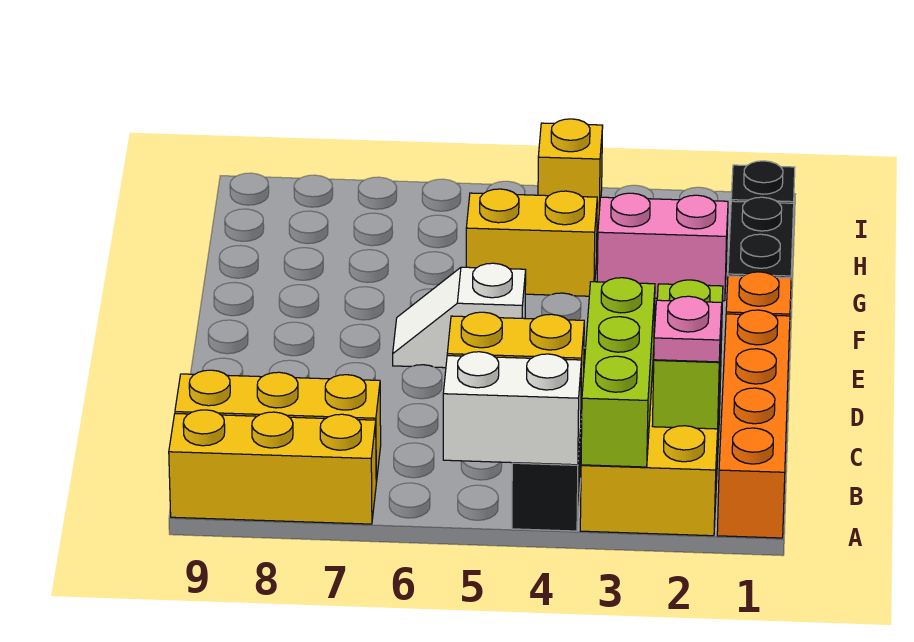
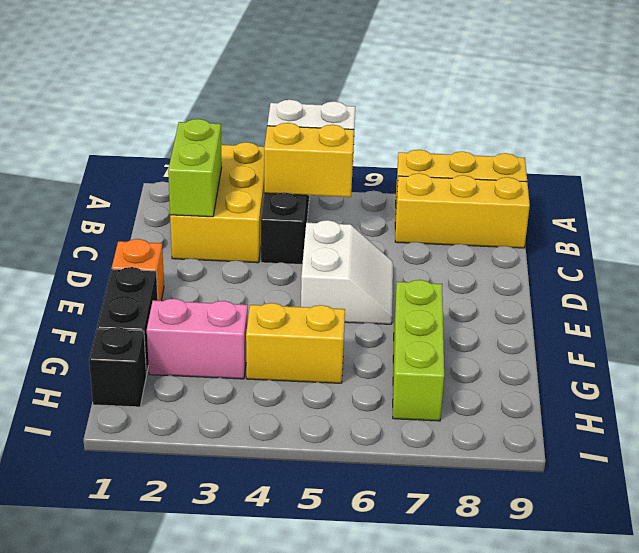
orange brick A1:D1 level 1 -> none
lime brick A3:C3 level 2 -> lime brick F7:H7 level 1
pink plate B2 level 3 -> none
white slope E5:E6 level 1 top 5 -> white slope D5:E6 level 1 top 5
yellow brick I4 level 1 -> none

